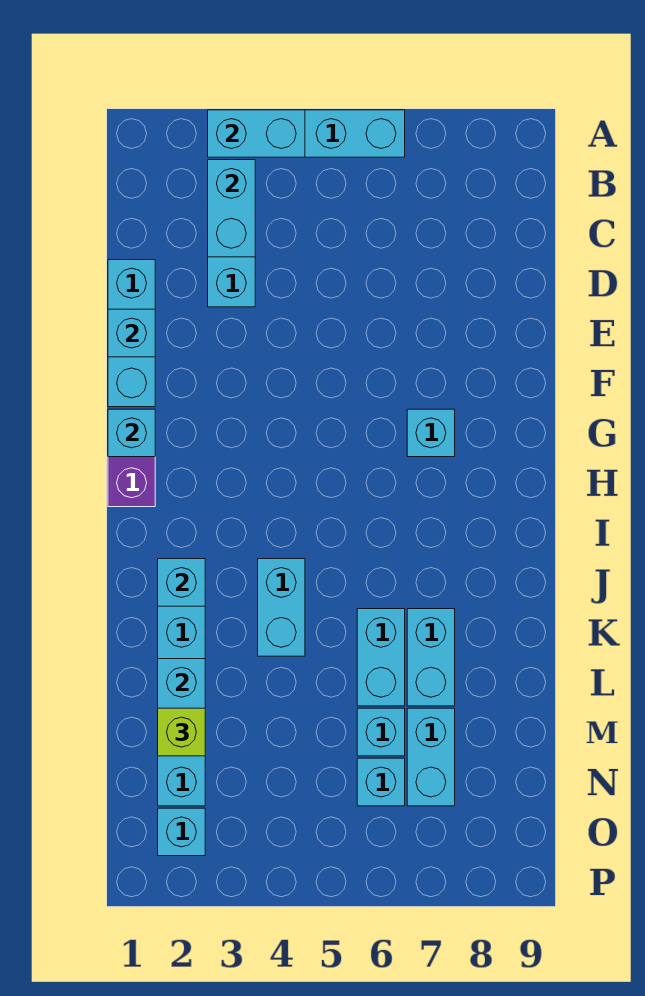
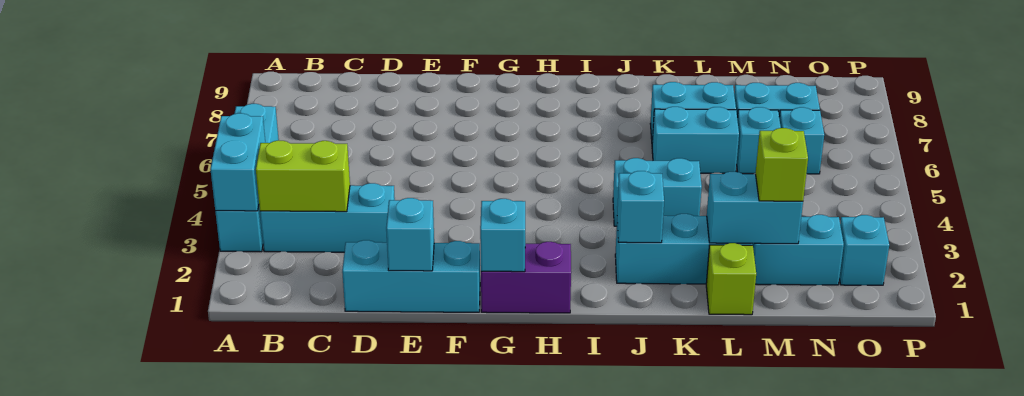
cyan brick B3:C3 level 2 -> lime brick B3:C3 level 2
cyan brick G7 level 1 -> none
none -> lime brick L1 level 1

